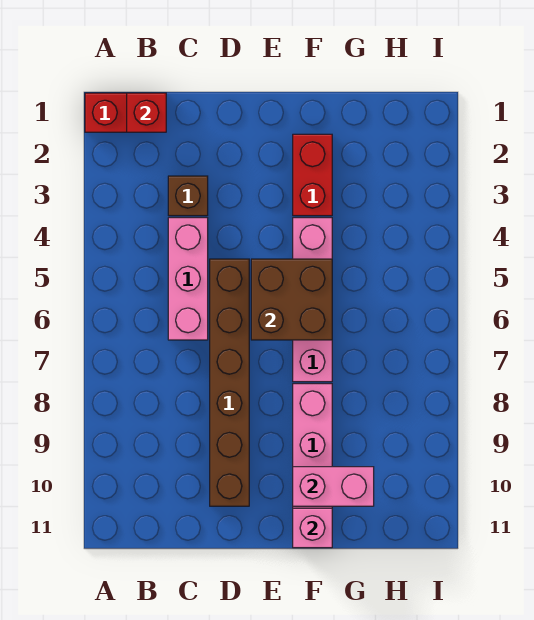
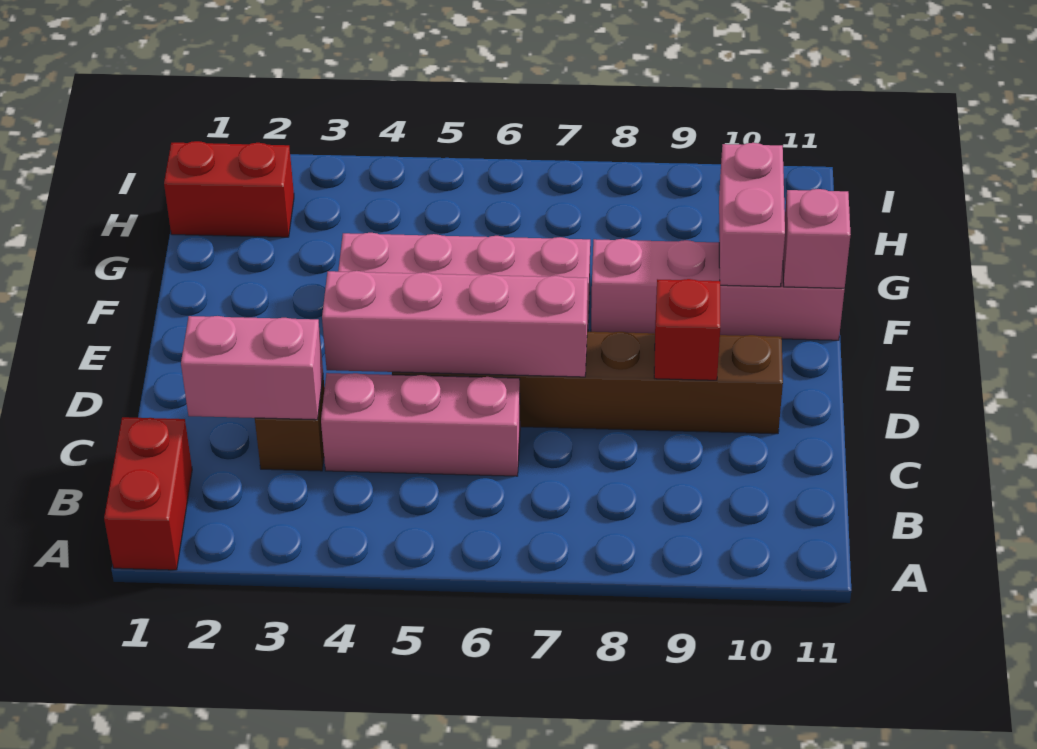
red brick B1 level 2 -> red brick D9 level 2
none -> pink brick C2:C3 level 2
none -> pink brick D4:D7 level 2
brown brick E5:F6 level 2 -> none
red brick F2:F3 level 1 -> red brick H1:H2 level 1

